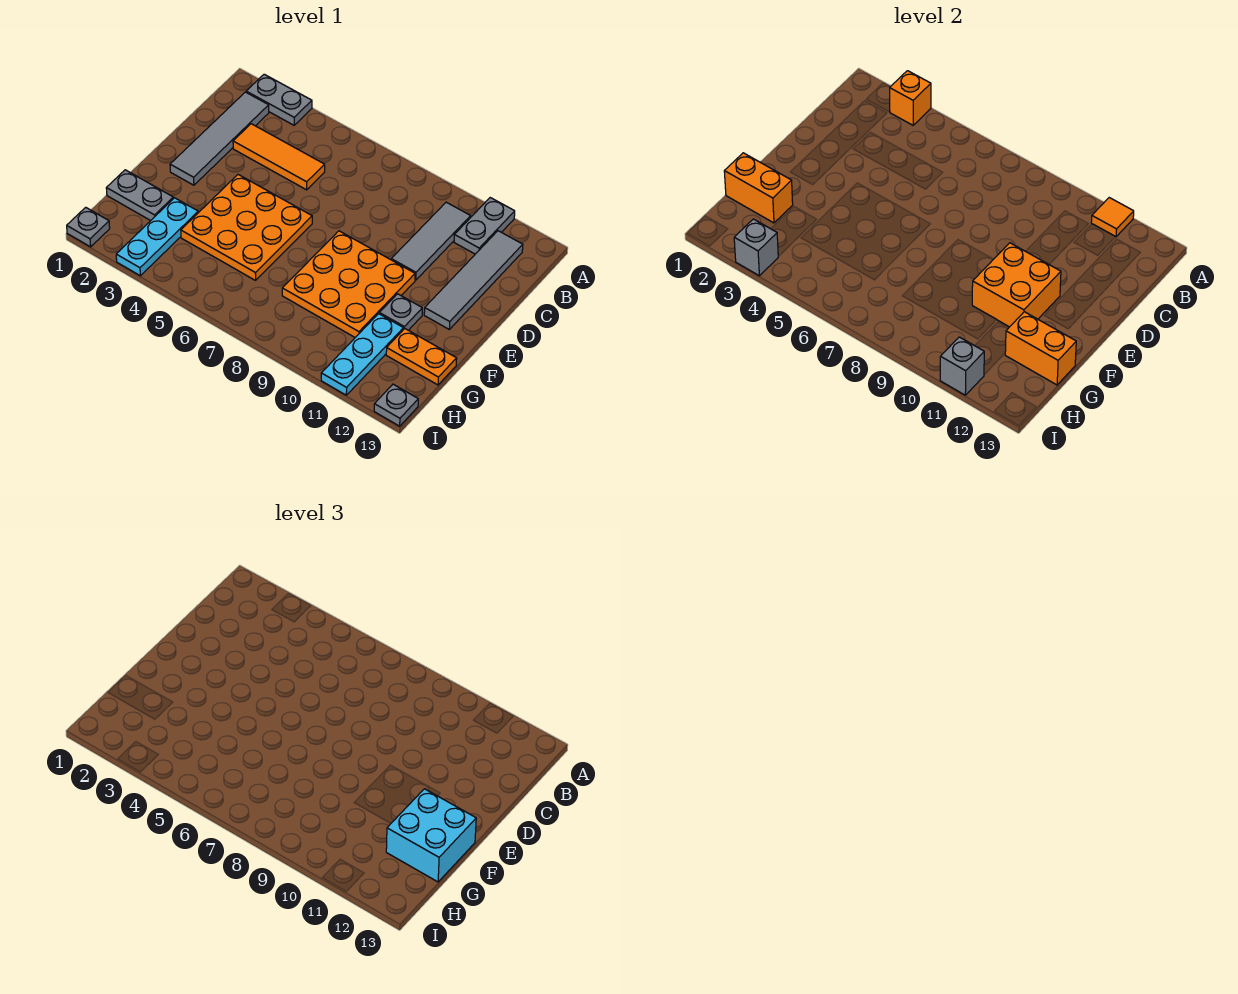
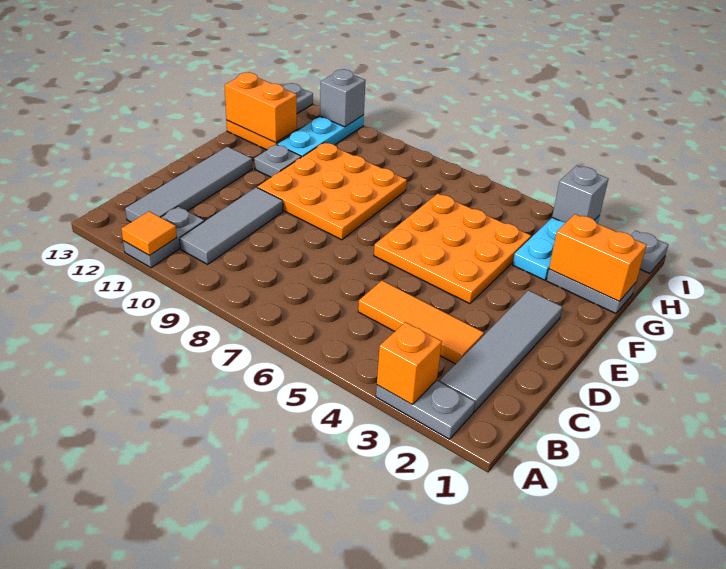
orange brick E10:F11 level 2 -> none
cyan brick F12:G13 level 3 -> none

